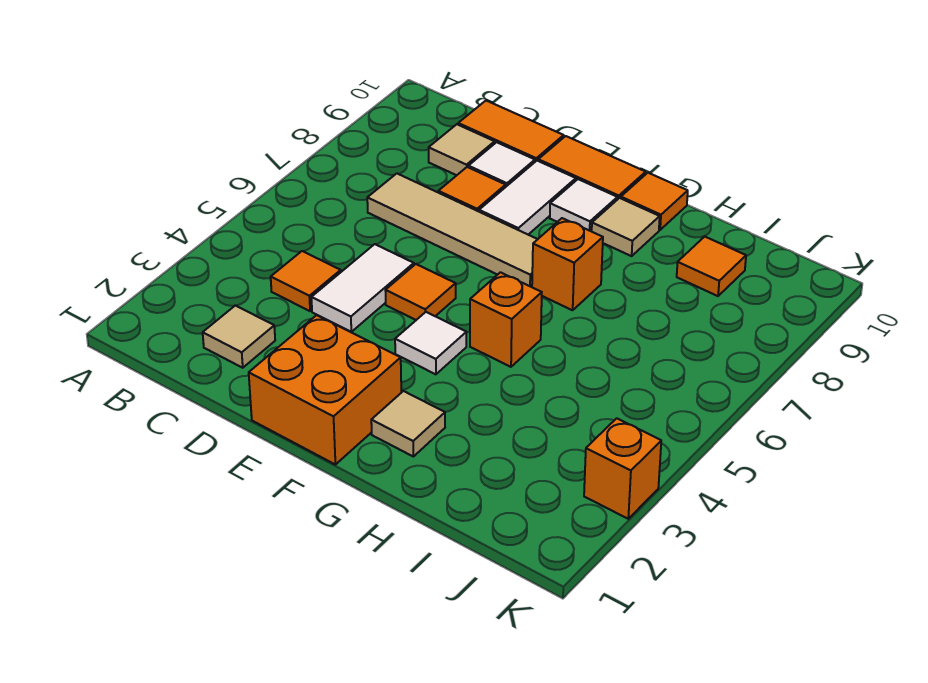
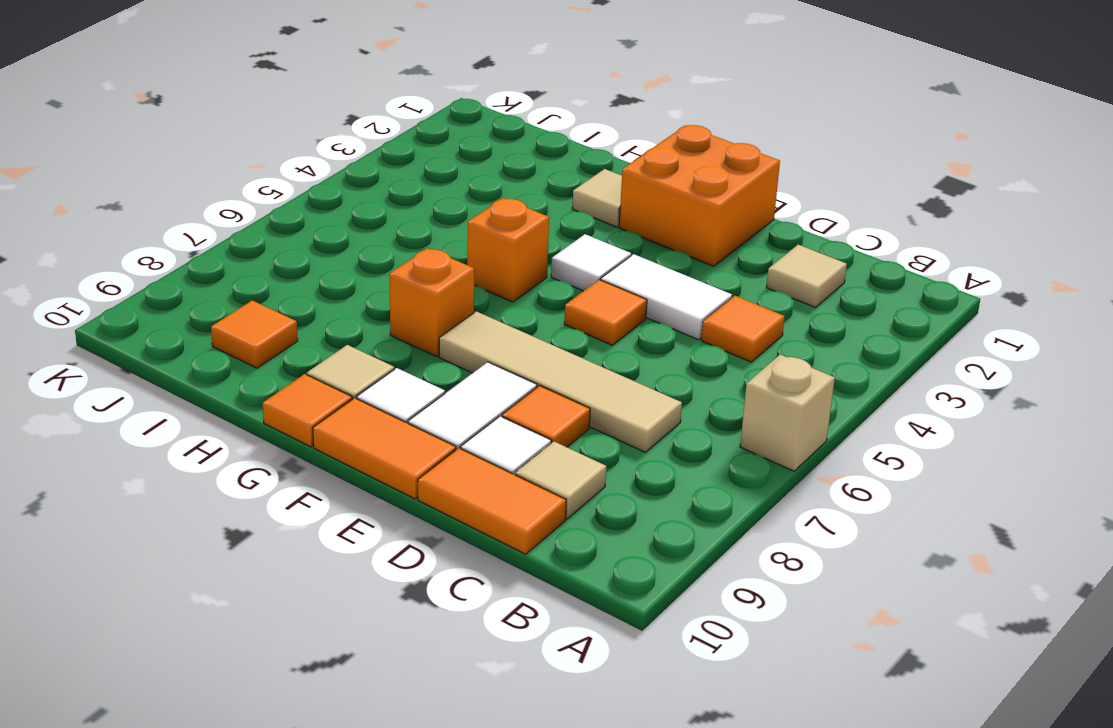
none -> tan brick A6 level 1
white tile D4:D5 level 1 -> white tile D4:E4 level 1
orange brick K3 level 1 -> none

